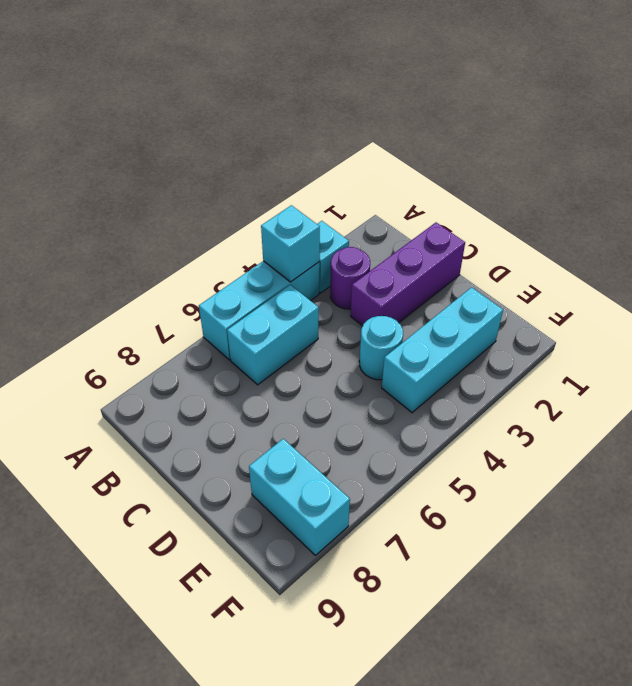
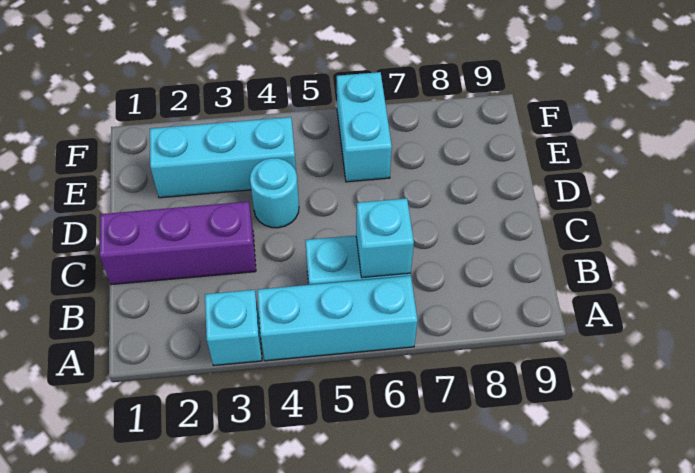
cyan brick A4 level 2 -> cyan brick B6 level 2
purple round brick B3 level 1 -> none
cyan brick E8:F8 level 1 -> cyan brick E6:F6 level 1

